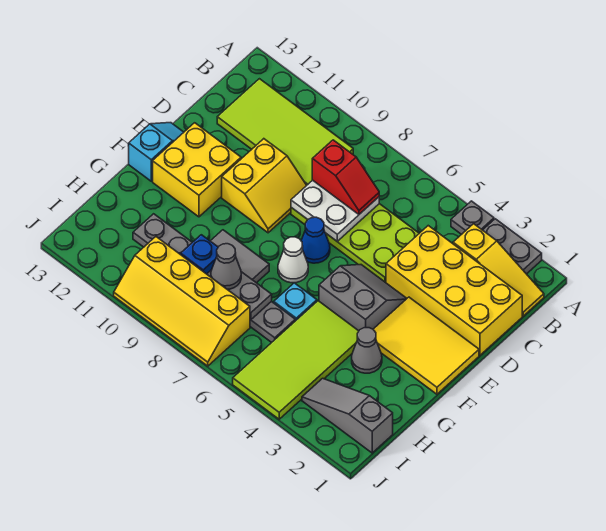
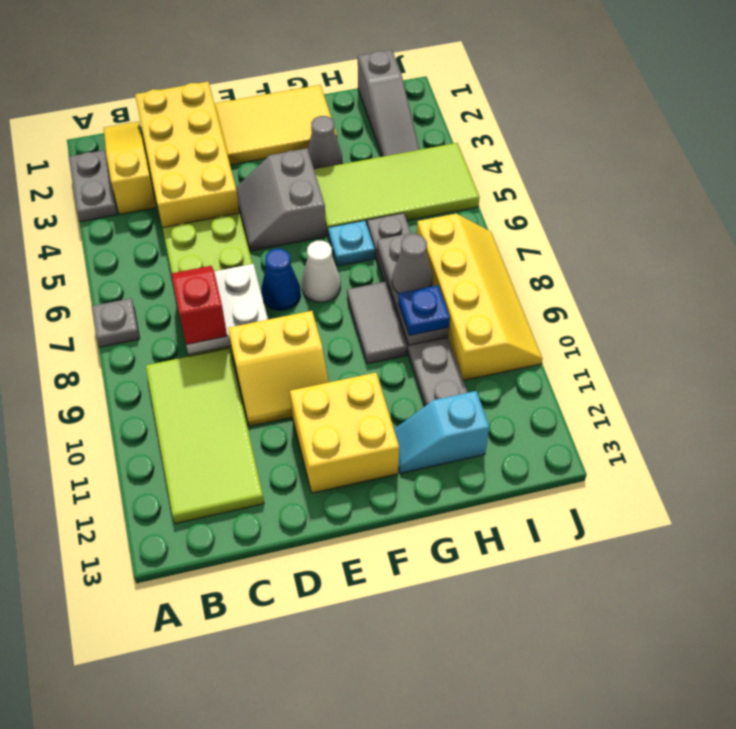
grey plate A4 level 1 -> grey plate A7 level 1
yellow slope D9:E10 level 1 top 10 -> yellow slope D9:E10 level 1 top 9
yellow tile E1:F3 level 1 -> yellow tile E1:G2 level 1
cyan slope E13:F13 level 1 top F -> cyan slope G12:H12 level 1 top H

